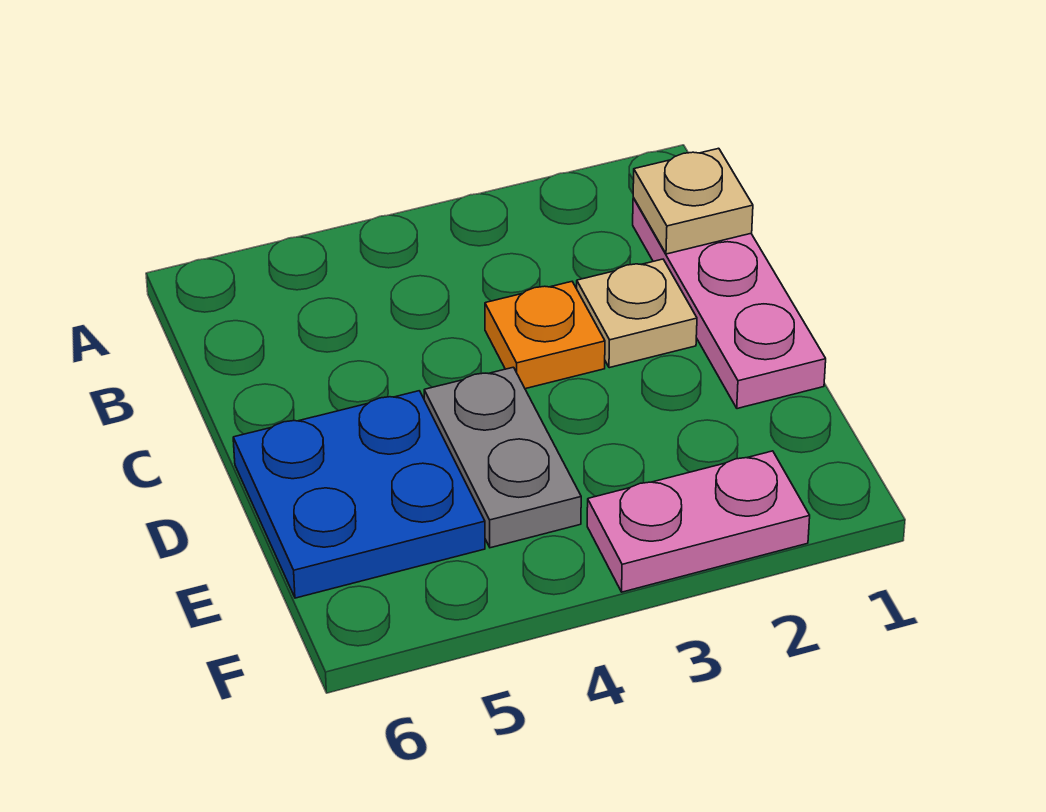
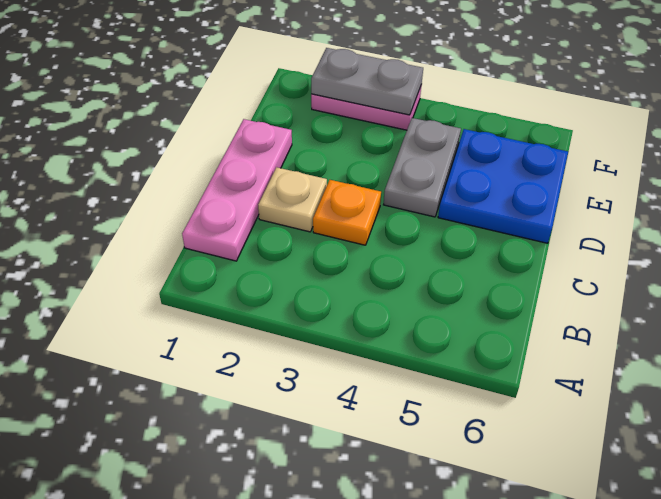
tan plate B1 level 2 -> none
none -> grey plate F2:F3 level 2

